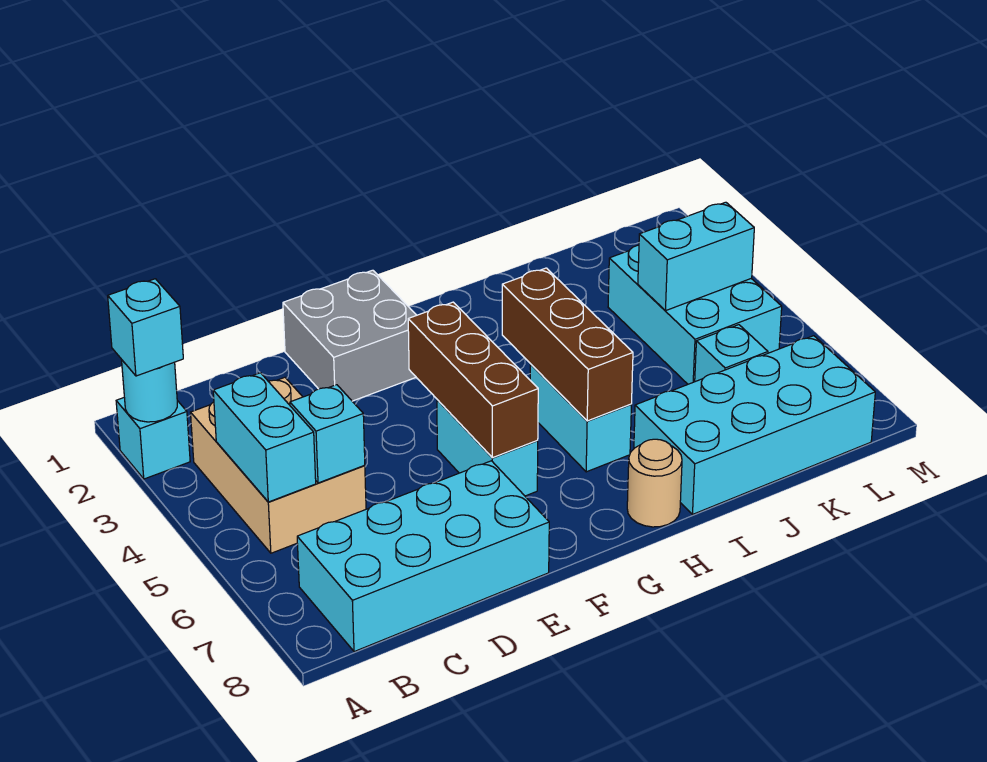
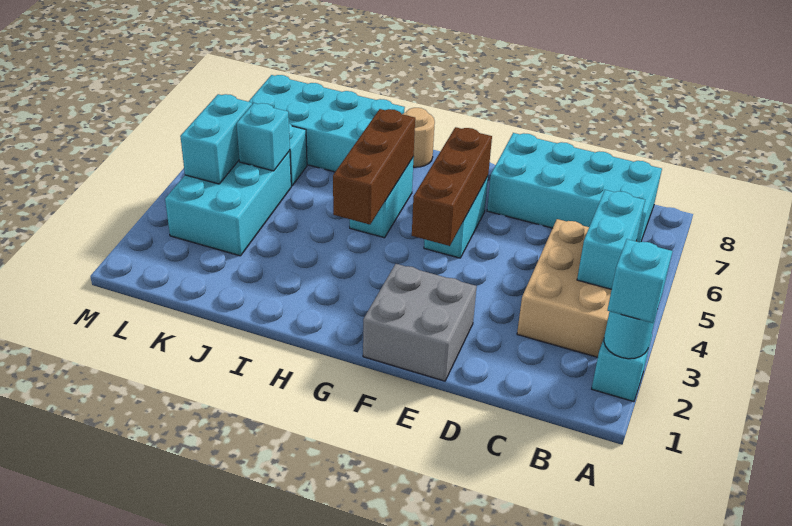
cyan brick C5 level 2 -> cyan brick K5 level 2
cyan brick K4:L4 level 2 -> cyan brick L4:L5 level 2

